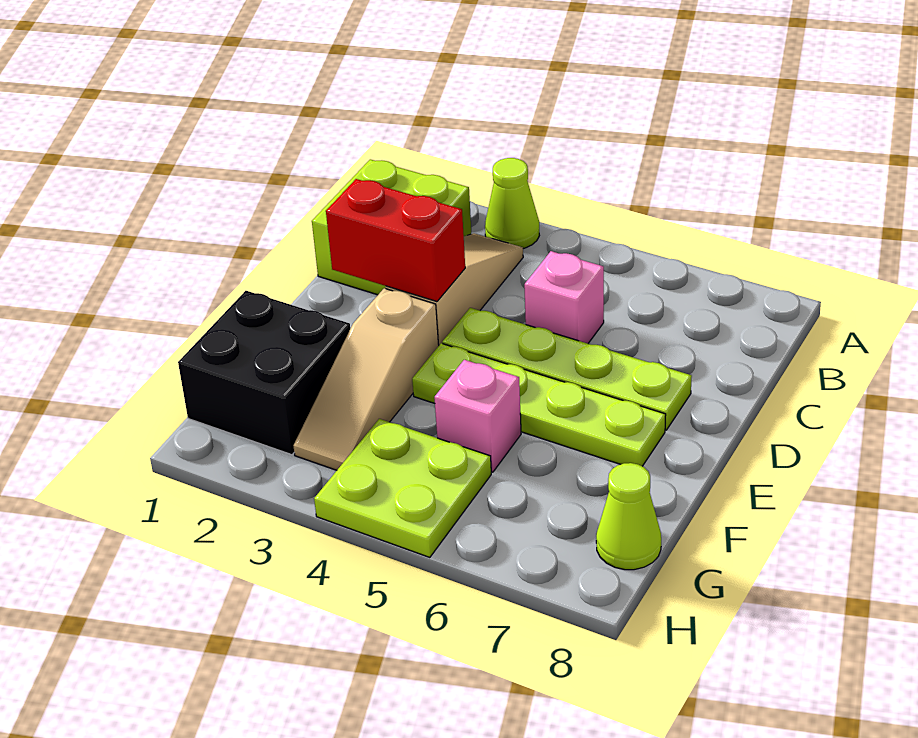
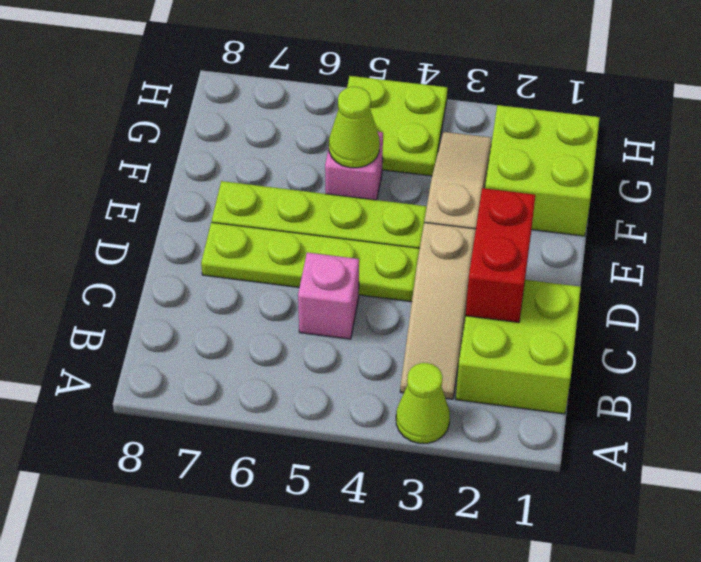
red brick D2:D3 level 2 -> red brick C2:D2 level 2
black brick F1:G2 level 1 -> lime brick F1:G2 level 1
lime cone G8 level 1 -> lime cone F5 level 2

